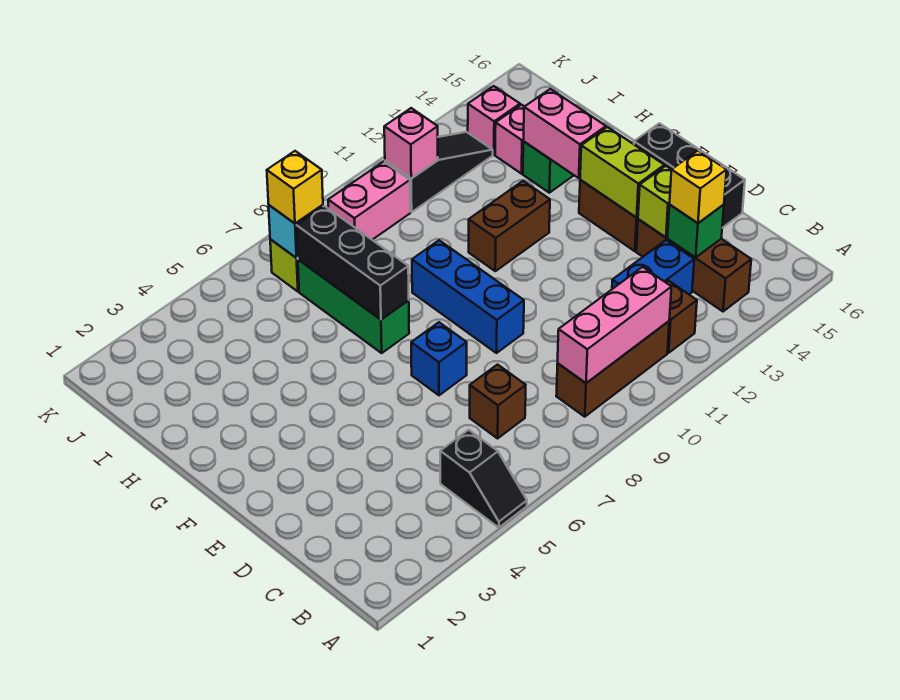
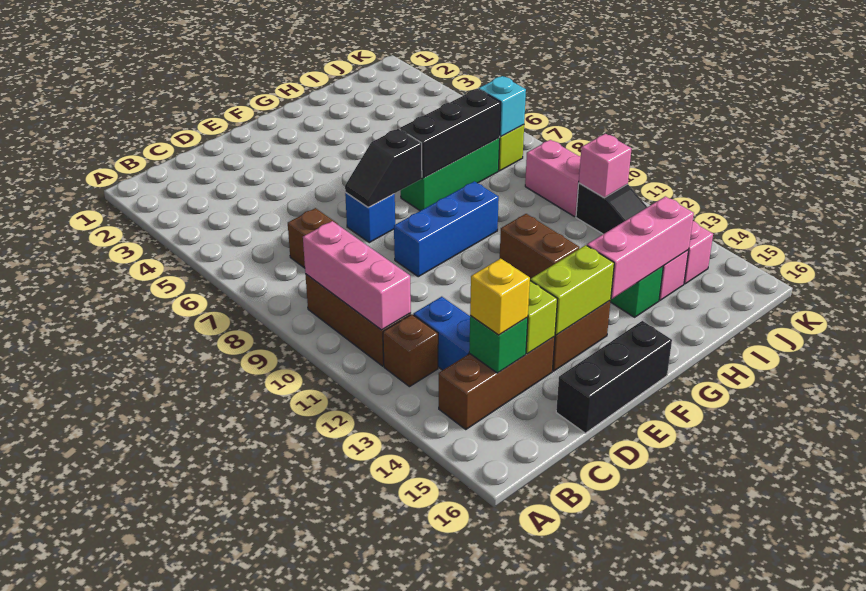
black slope A5:B5 level 1 top B -> black slope E7:F7 level 2 top F
pink brick G14:H14 level 2 -> pink brick G14:I14 level 2
yellow brick J7 level 3 -> none

